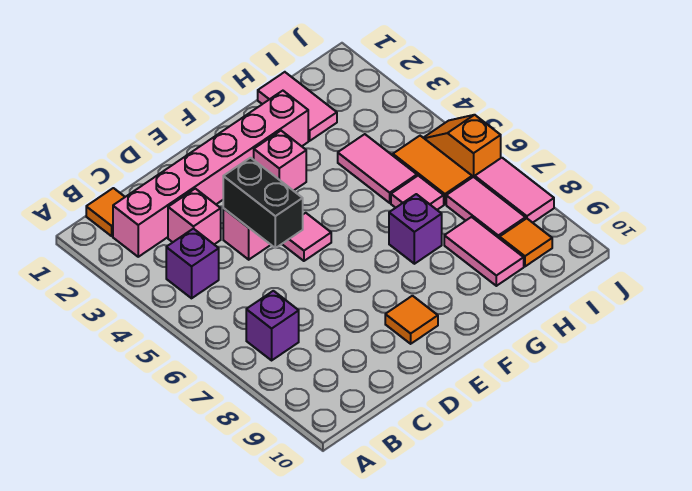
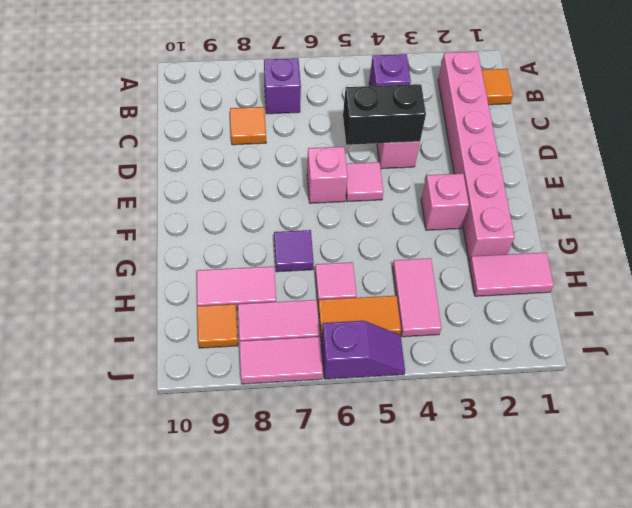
pink brick C3 level 1 -> pink brick E6 level 1
orange tile E9 level 1 -> orange tile C8 level 1
purple brick G7 level 1 -> purple tile G7 level 1
pink tile H4:H5 level 1 -> pink tile H4:I4 level 1
orange slope J5:J6 level 1 top 6 -> purple slope J5:J6 level 1 top 6

